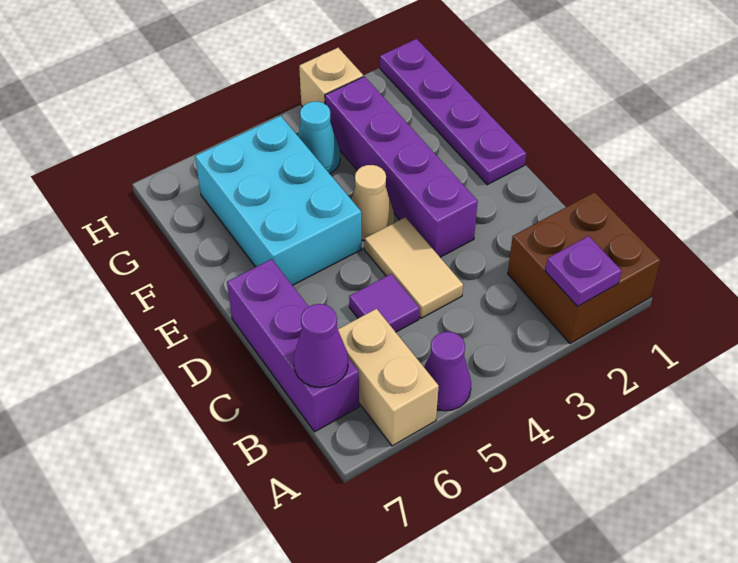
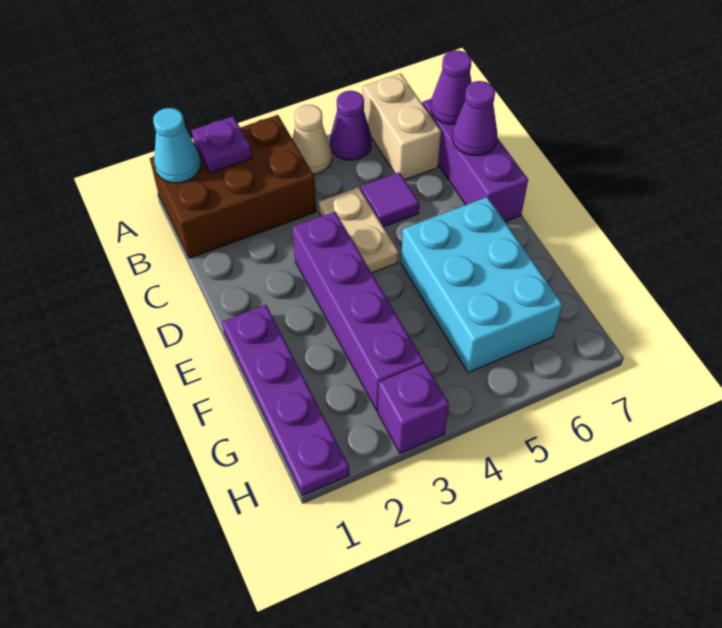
brown brick A1:B2 level 1 -> brown brick A1:B3 level 1
tan tile C4:D4 level 1 -> tan plate C4:D4 level 1
none -> purple cone C7 level 2
tan cone E4 level 1 -> tan cone A4 level 1
cyan cone G4 level 1 -> cyan cone A1 level 2
tan brick H3 level 1 -> purple brick H3 level 1

